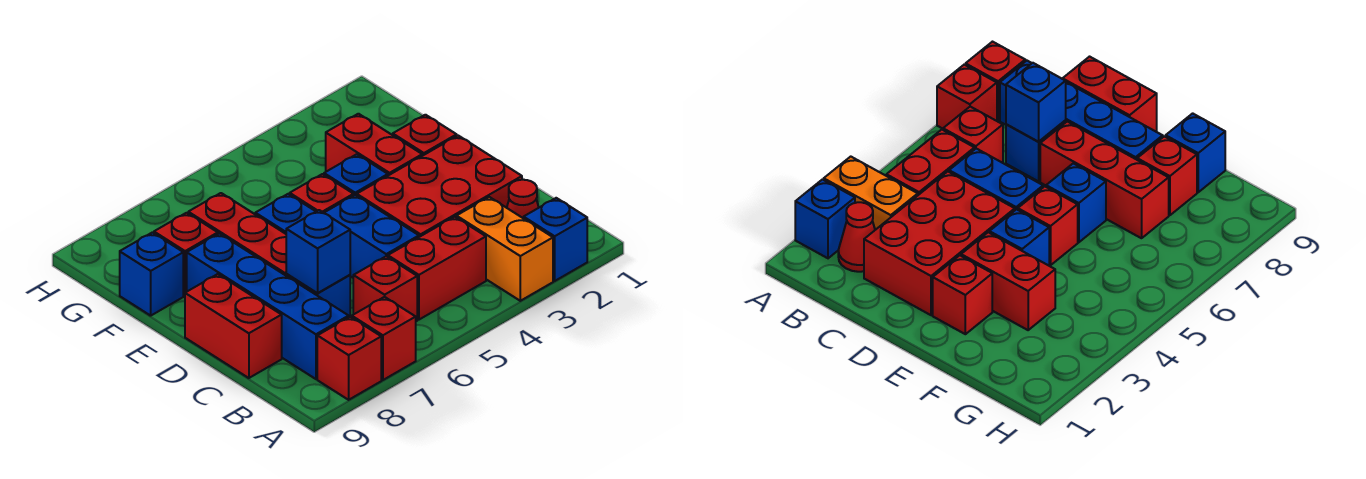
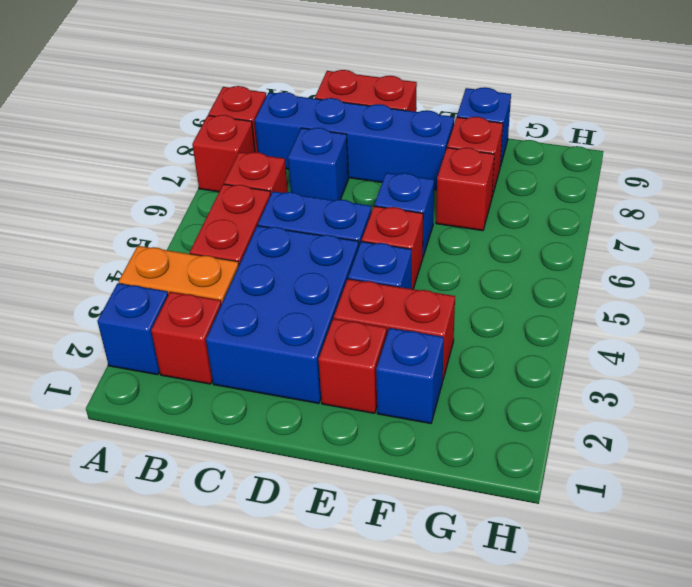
red cone B2 level 1 -> red brick B2 level 1
red brick C2:D4 level 1 -> blue brick C2:D4 level 1
blue brick C7 level 2 -> blue brick F2 level 1
red brick D7:F7 level 1 -> red brick F7 level 1

